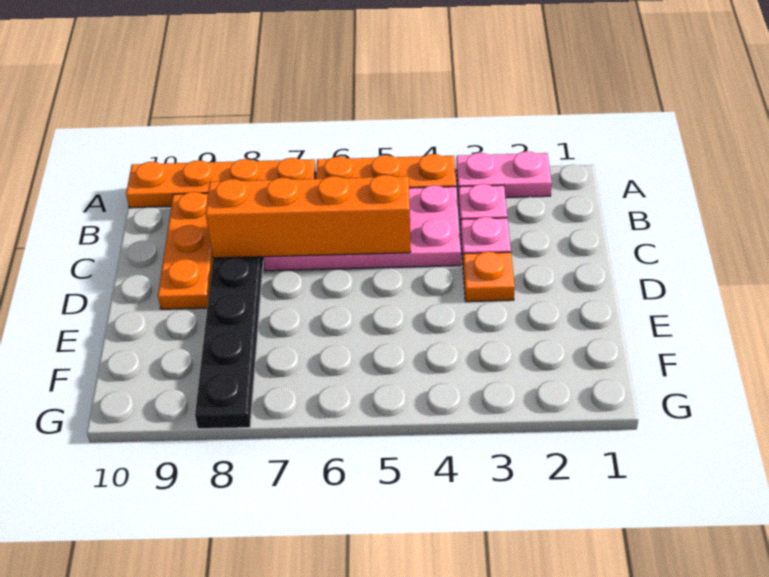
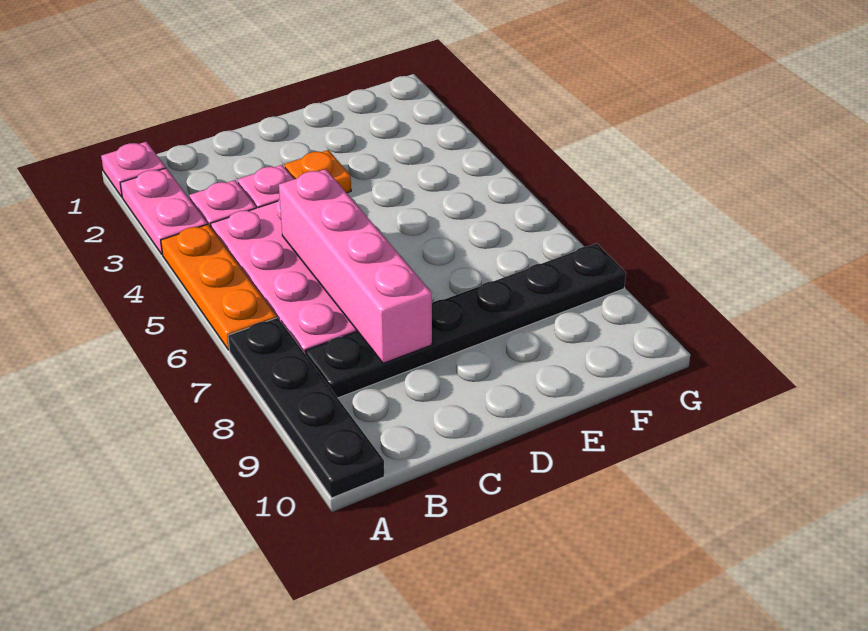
none -> pink plate A1 level 1
orange plate A7:A10 level 1 -> black plate A7:A10 level 1
orange plate B9:D9 level 1 -> none
orange brick C5:C8 level 2 -> pink brick C5:C8 level 2

